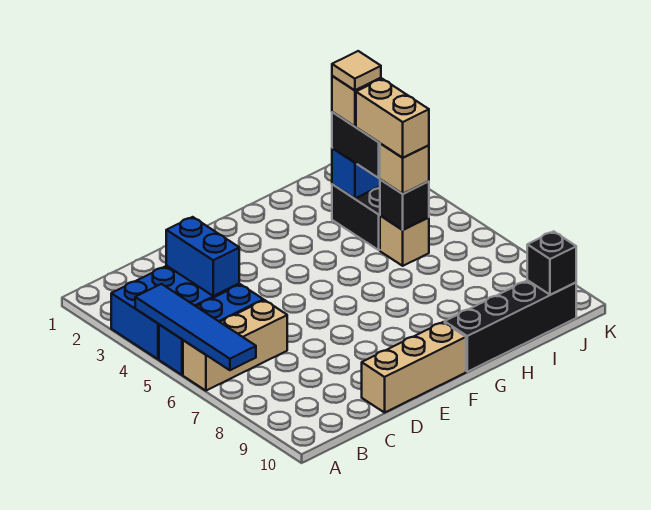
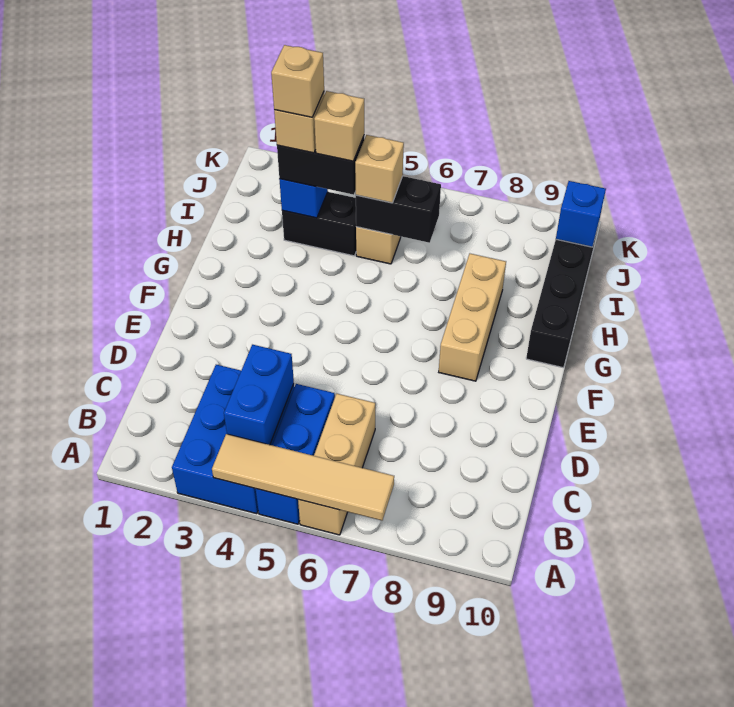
blue tile A4:A7 level 2 -> tan tile A4:A7 level 2
blue brick C3:C4 level 2 -> blue brick B4:C4 level 2
tan brick D10:F10 level 1 -> tan brick F8:H8 level 1
tan tile I3 level 5 -> tan brick I3 level 5
tan brick I4:I5 level 4 -> tan brick I4 level 4
black brick I5 level 2 -> black brick I5:I6 level 2
black brick J10 level 2 -> blue brick J10 level 2

